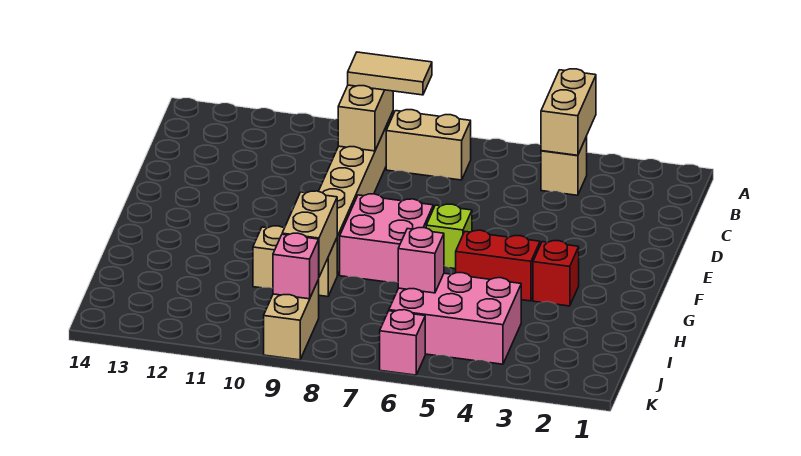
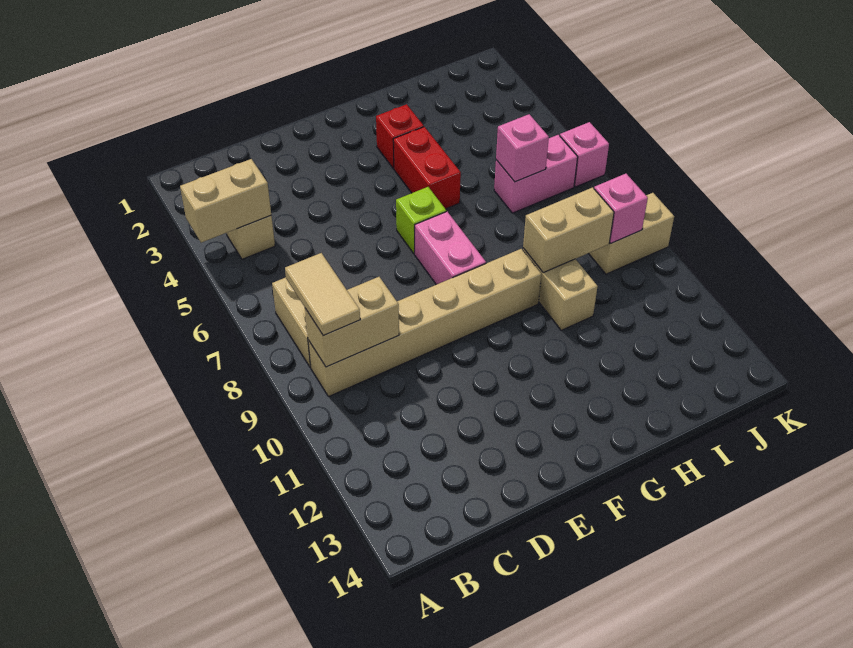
pink brick F7:G8 level 1 -> pink brick F7:F8 level 1
pink brick I4:J6 level 1 -> pink brick I6:J6 level 1

